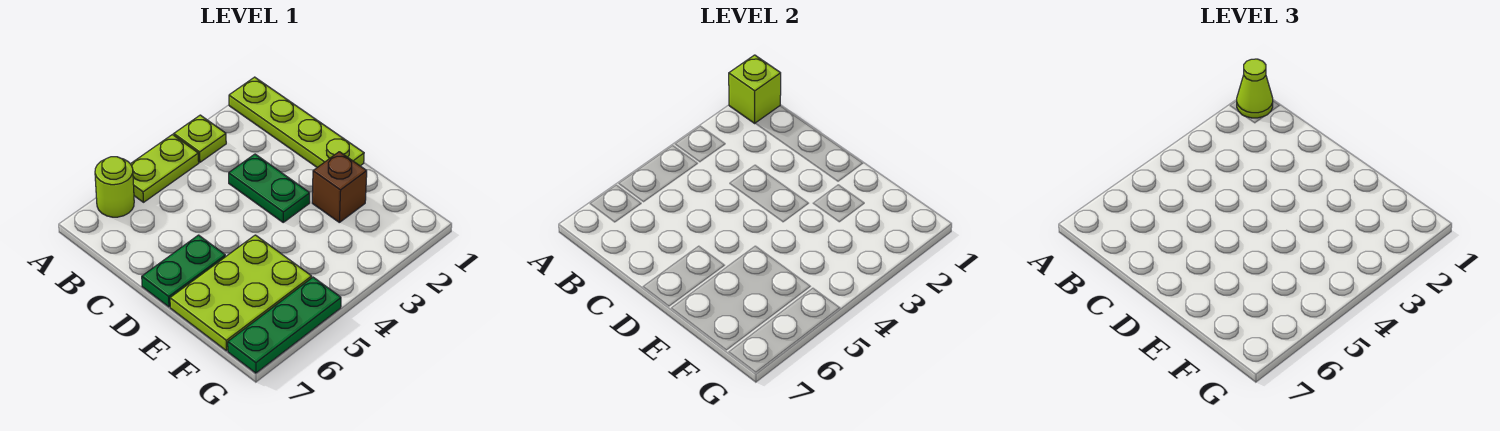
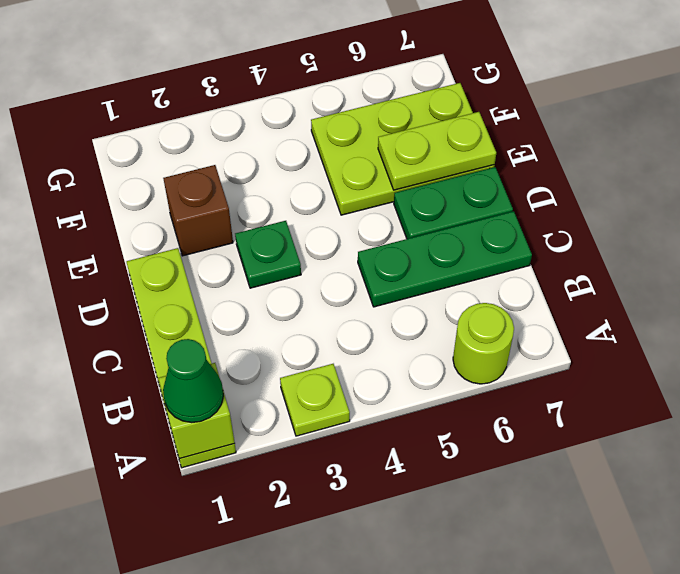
lime cone A1 level 3 -> green cone A1 level 3
lime plate A4:A5 level 1 -> lime plate E6:E7 level 2
green plate C3:D3 level 1 -> green plate D3 level 1
green plate G5:G7 level 1 -> green plate C5:C7 level 1

